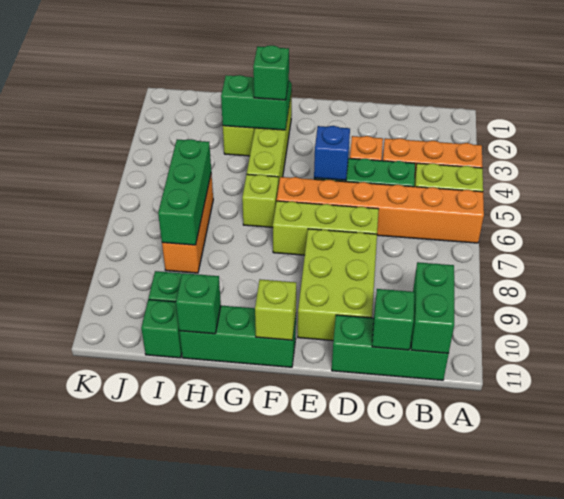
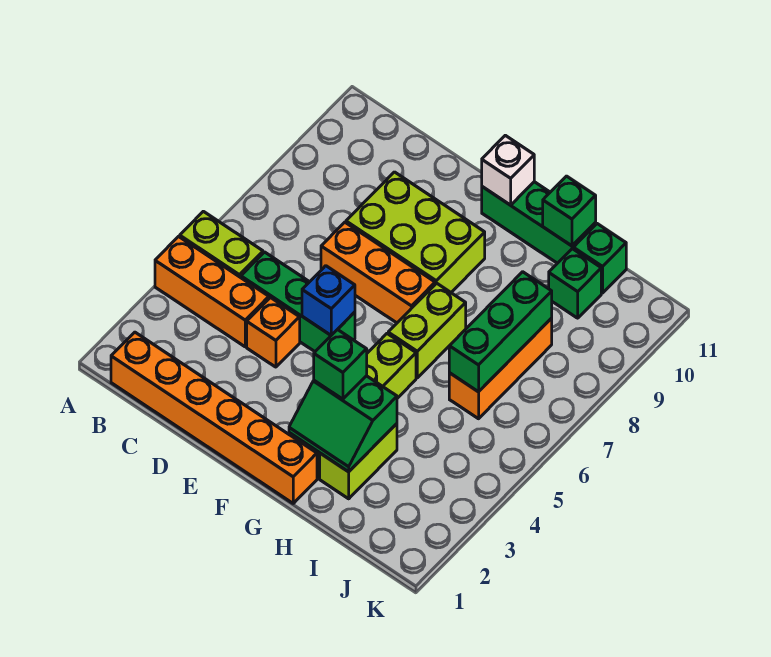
orange brick A6:F6 level 1 -> orange brick B1:G1 level 1
green brick B10:B11 level 2 -> none
green brick B11:D11 level 1 -> none
green brick C11 level 2 -> none
lime brick D7:F7 level 1 -> orange brick D7:F7 level 1
lime brick D8:E10 level 1 -> lime brick D8:F9 level 1
lime brick F11 level 2 -> white brick F11 level 2
lime brick G6 level 1 -> lime brick G6:G7 level 1

